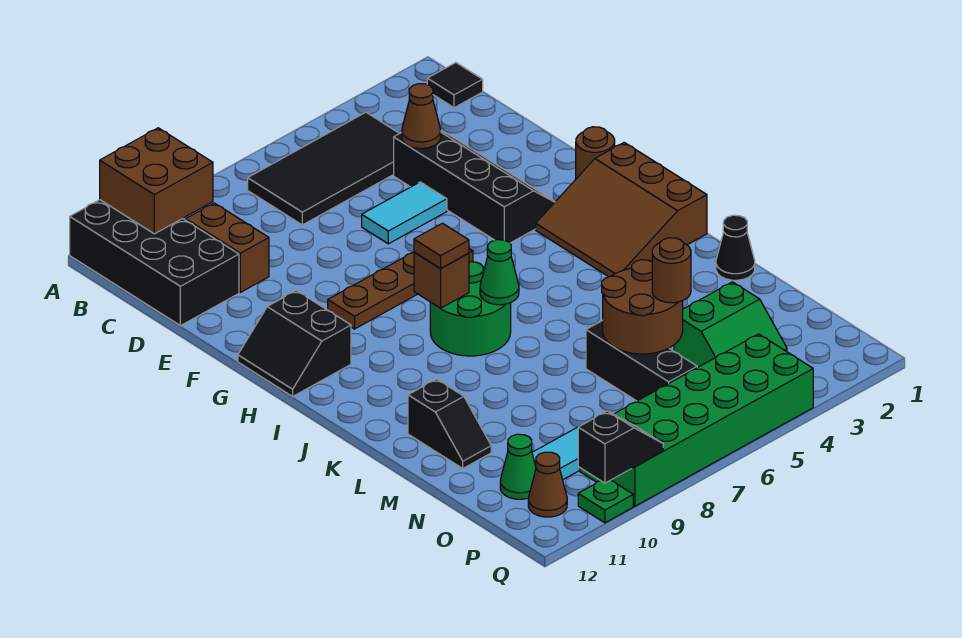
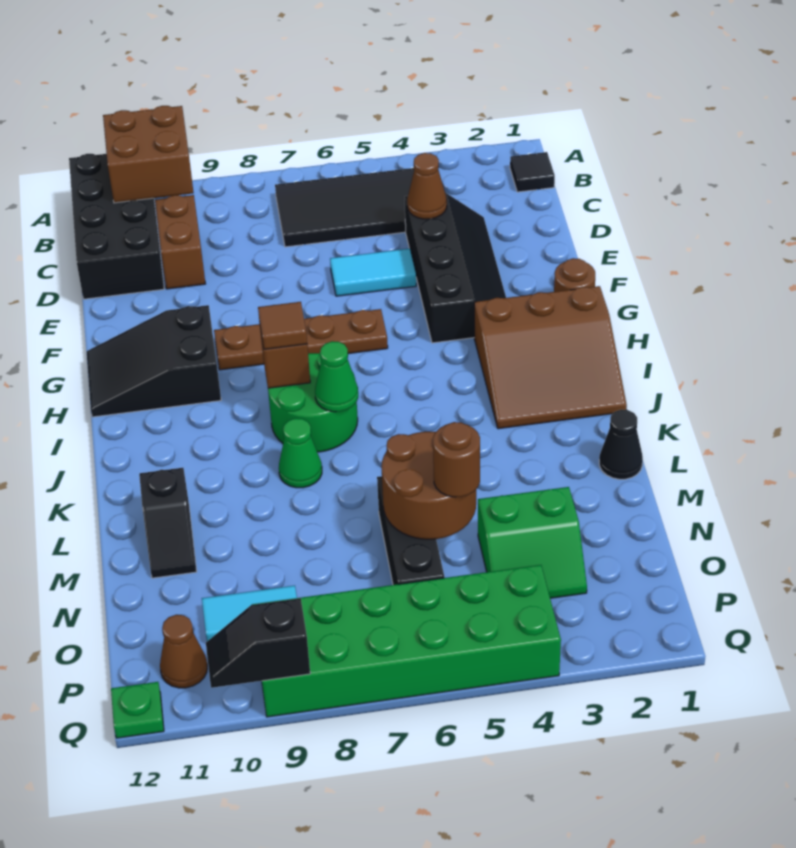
black slope G11:H12 level 1 top 11 -> black slope G10:H12 level 1 top 10
brown slope H1:J3 level 1 top 1 -> brown slope H1:J3 level 1 top H
green cone O11 level 1 -> green cone K8 level 1
black slope Q9:Q10 level 2 top 10 -> black slope Q9:Q10 level 2 top 9
green plate Q10 level 1 -> green plate Q12 level 1

